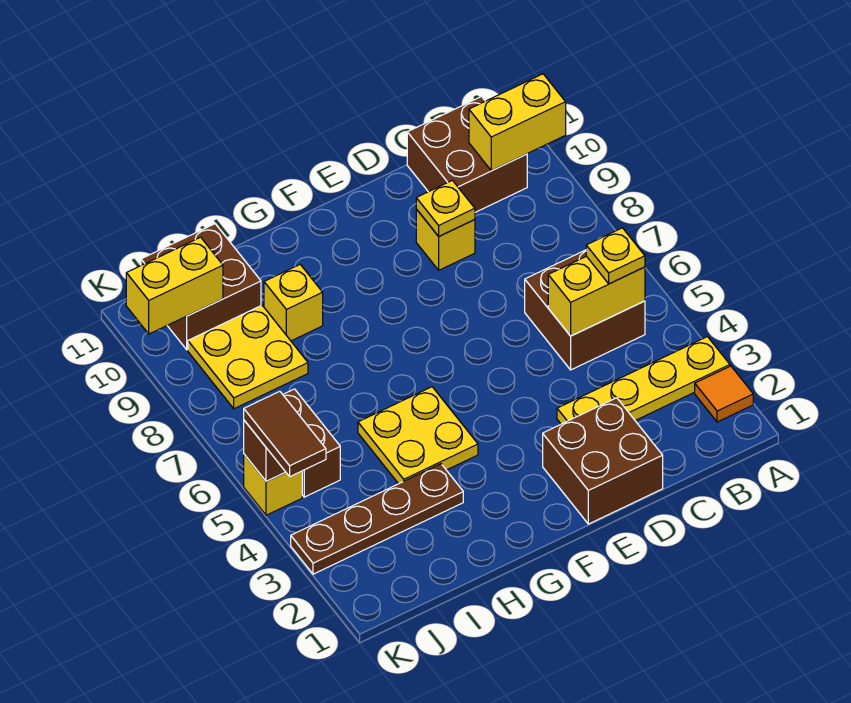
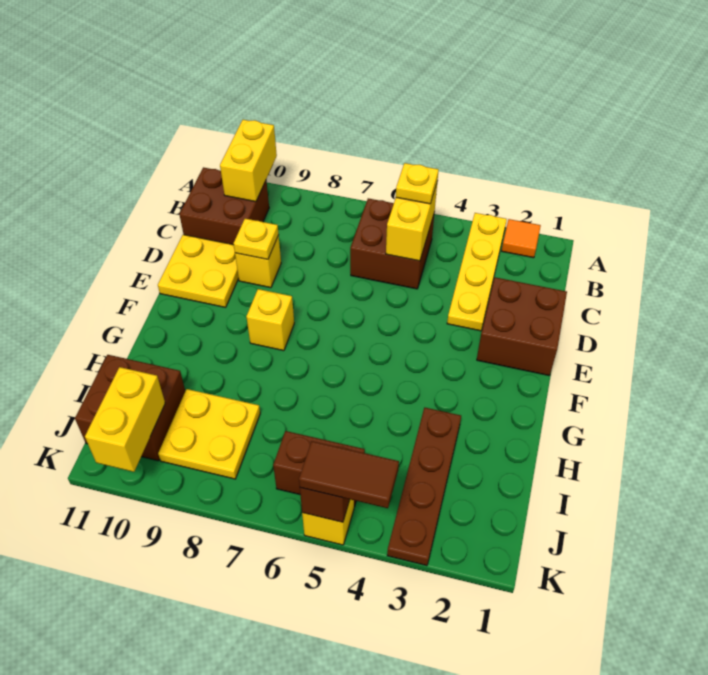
yellow plate G4:H5 level 1 -> yellow plate D10:E11 level 1
yellow brick H9 level 1 -> yellow brick F8 level 1

